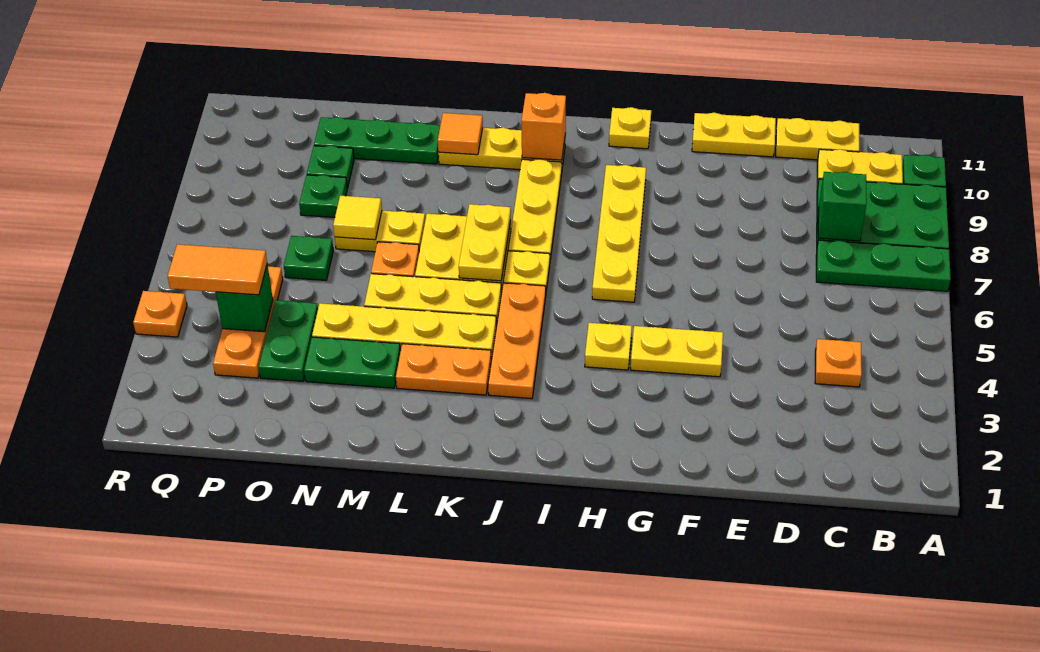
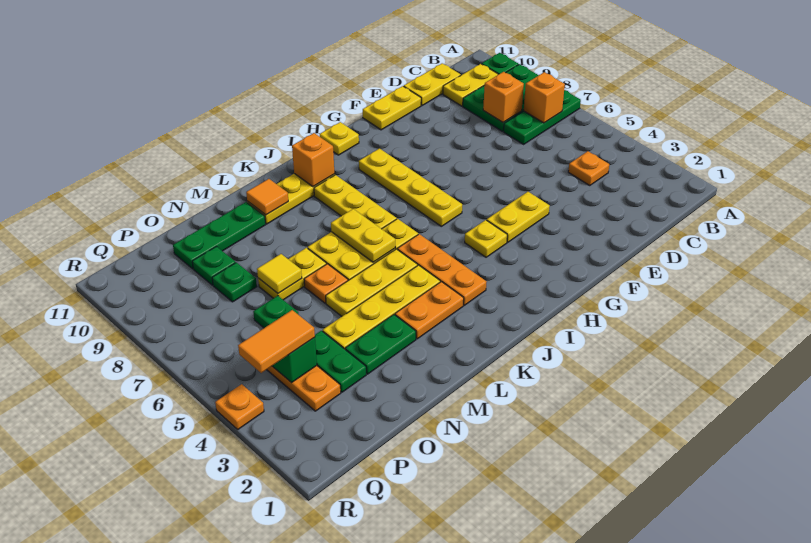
none -> orange brick B7 level 2
green brick C8 level 2 -> orange brick C8 level 2

